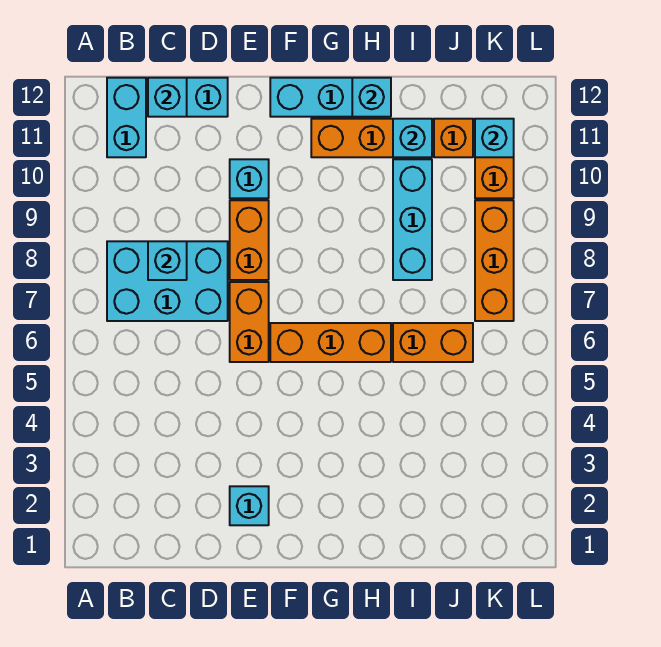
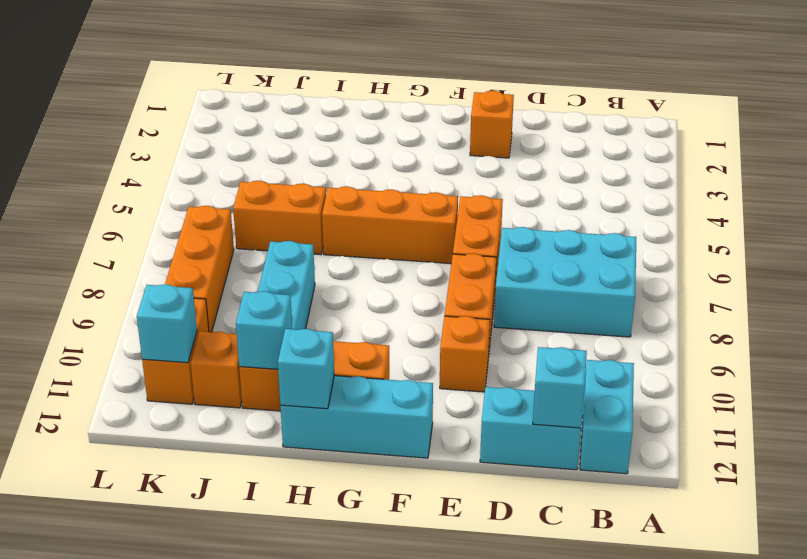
cyan brick C8 level 2 -> none
cyan brick E2 level 1 -> orange brick E2 level 1
cyan brick E10 level 1 -> orange brick E10 level 1

